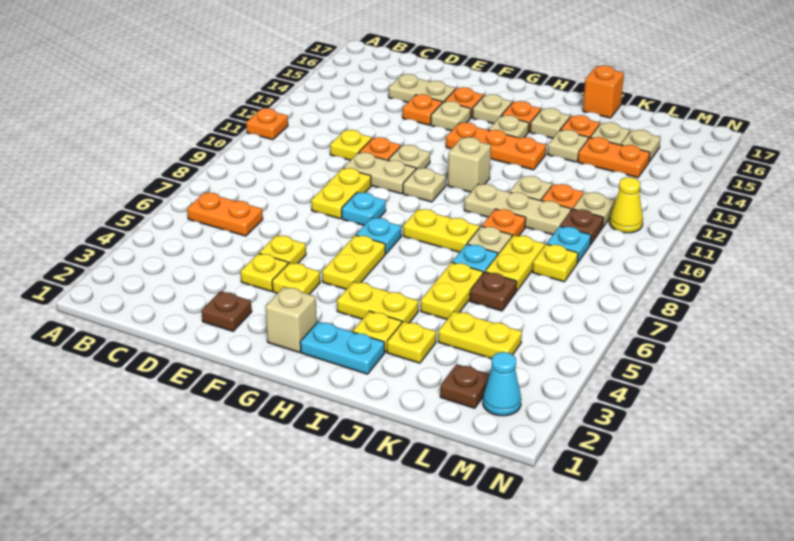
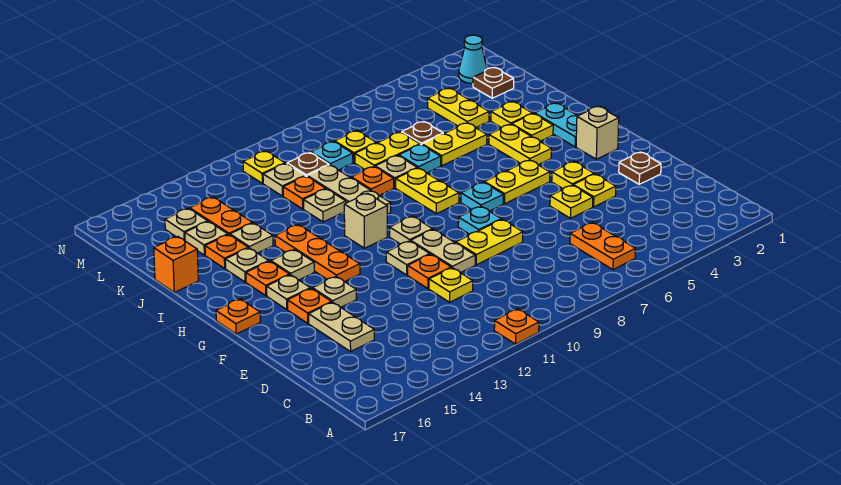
orange plate E14 level 1 -> orange plate G17 level 1
yellow cone M11 level 1 -> yellow plate M11 level 1

